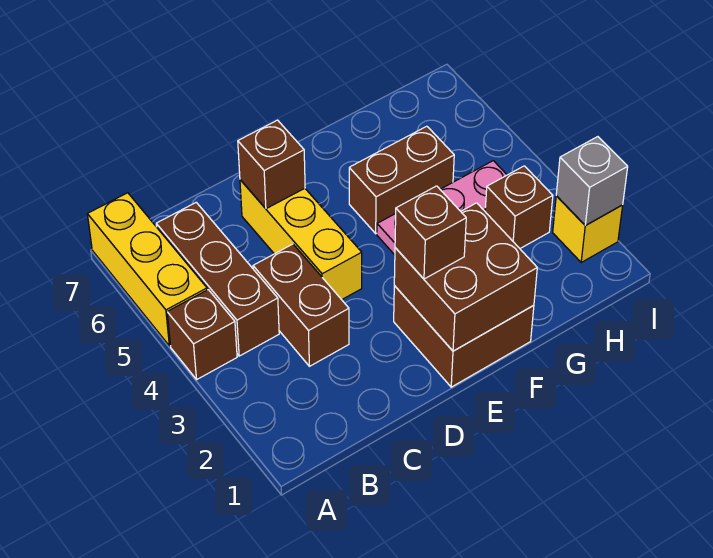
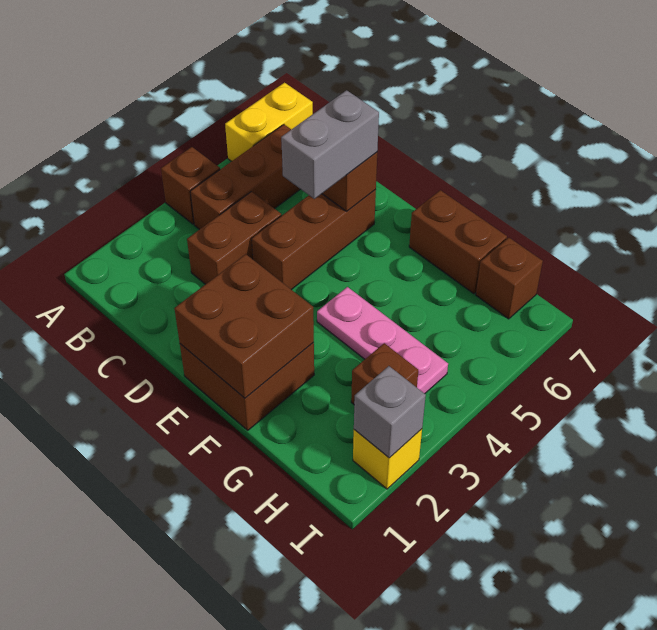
yellow brick A5:A7 level 1 -> yellow brick A6:A7 level 1
yellow brick D4:D6 level 1 -> brown brick D4:D6 level 1
none -> grey brick D5:D6 level 3
brown brick E2 level 3 -> brown brick H7 level 1
brown brick F5:G5 level 1 -> brown brick F7:G7 level 1

